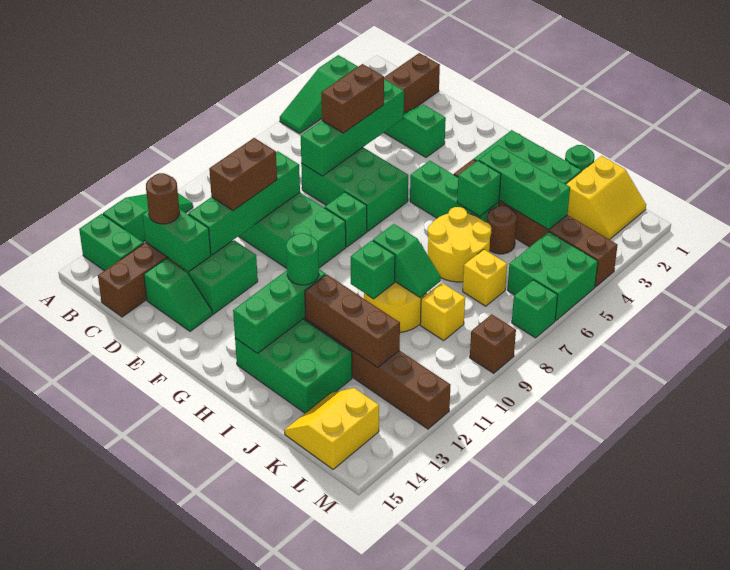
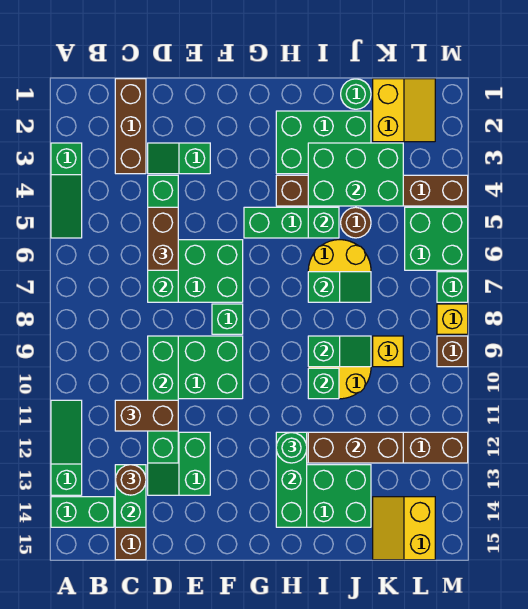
green brick C13:D13 level 2 -> green brick C13:C14 level 2
brown brick D10:D11 level 3 -> brown brick C11:D11 level 3
green slope D14:E14 level 1 top D -> green slope I7:J7 level 2 top I
green brick I4:K4 level 2 -> green brick I3:K4 level 2
yellow brick K7 level 1 -> yellow brick M8 level 1

